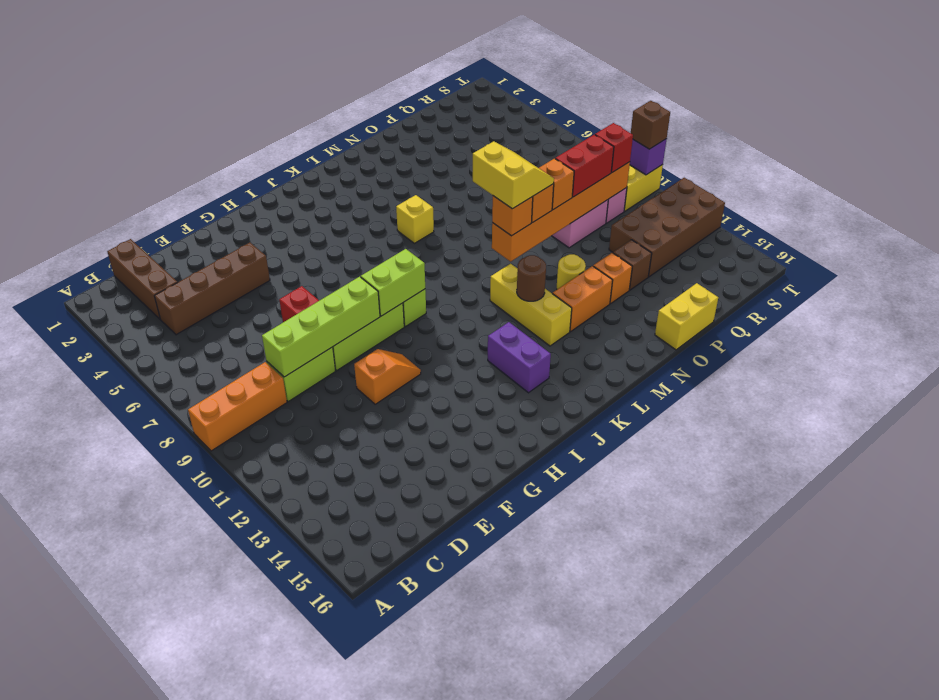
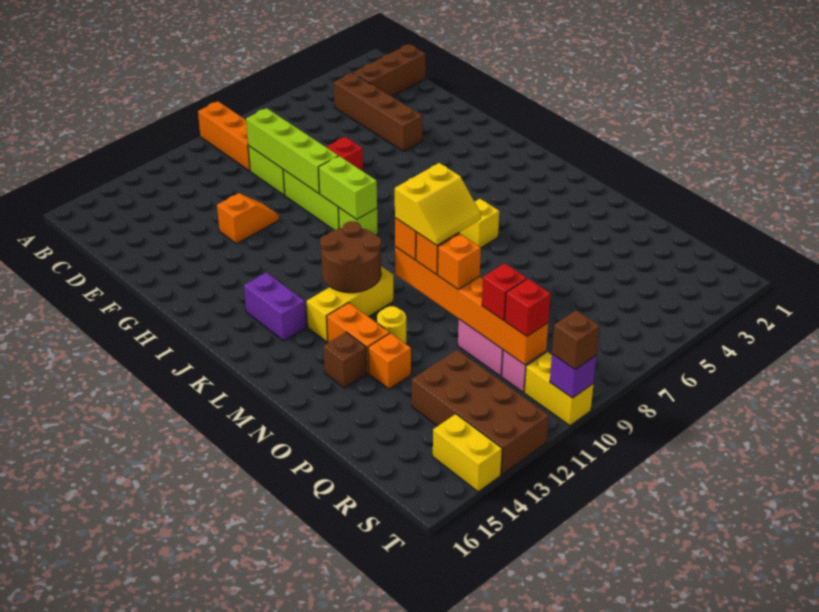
orange slope F11:G11 level 1 top F -> orange slope F11:F12 level 1 top 12
purple brick J13:J14 level 1 -> purple brick J14:K14 level 1
brown round brick L12 level 2 -> brown round brick K11:L12 level 2
yellow brick O16:P16 level 1 -> yellow brick S14:T14 level 1
red brick P10:Q10 level 3 -> red brick Q10 level 3
brown brick P13 level 1 -> brown brick N14 level 1

